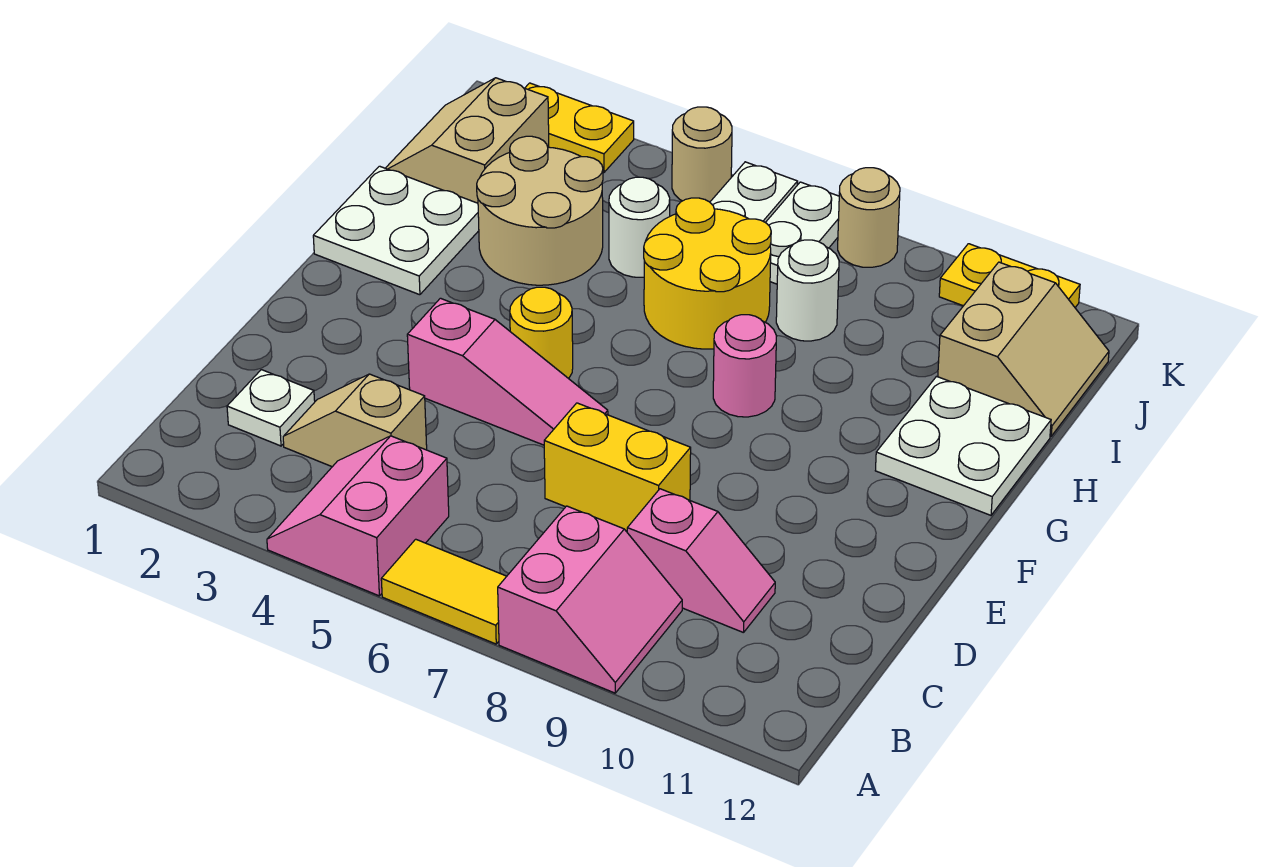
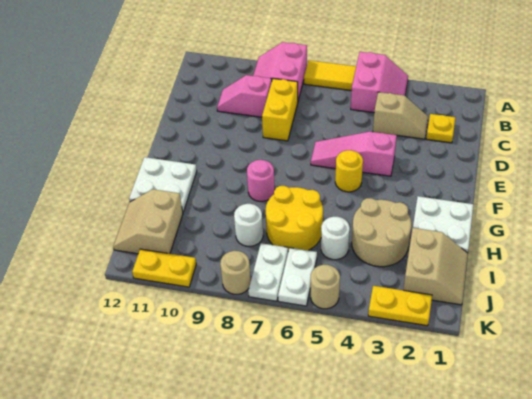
white plate C2 level 1 -> yellow plate C2 level 1
yellow brick D7:D8 level 1 -> yellow brick C8:D8 level 1

